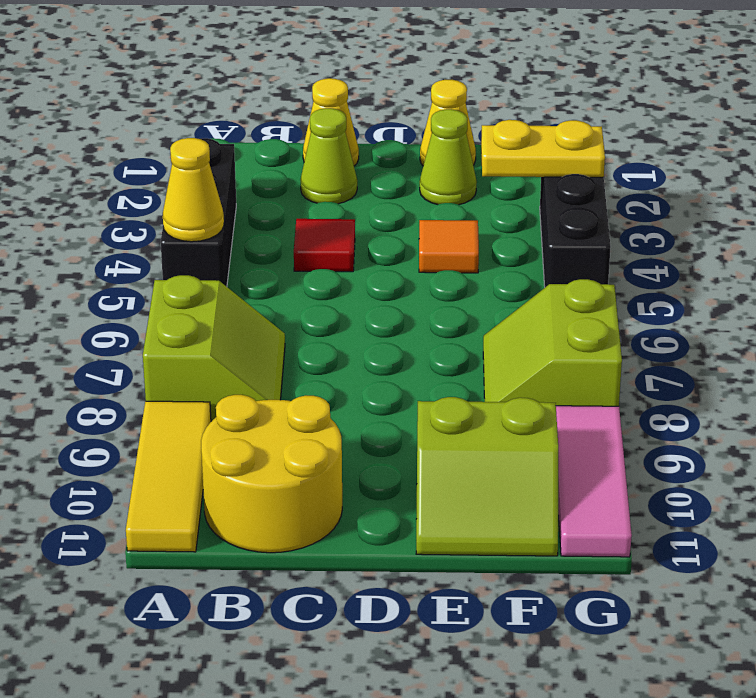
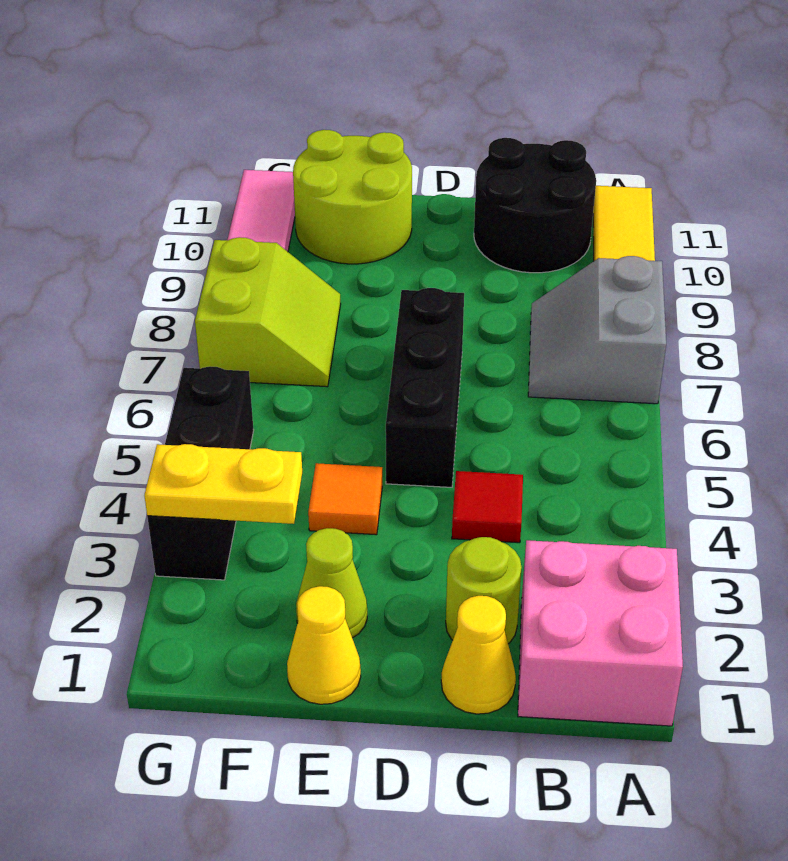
none -> pink brick A1:B2 level 1
black brick A3:A5 level 1 -> black brick D5:D7 level 1
yellow cone A5 level 2 -> none
lime slope A7:B8 level 1 top A -> grey slope A7:B8 level 1 top A
yellow round brick B10:C11 level 1 -> black round brick B10:C11 level 1
lime cone C2 level 1 -> lime round brick C2 level 1
lime slope E10:F11 level 1 top 10 -> lime round brick E10:F11 level 1

